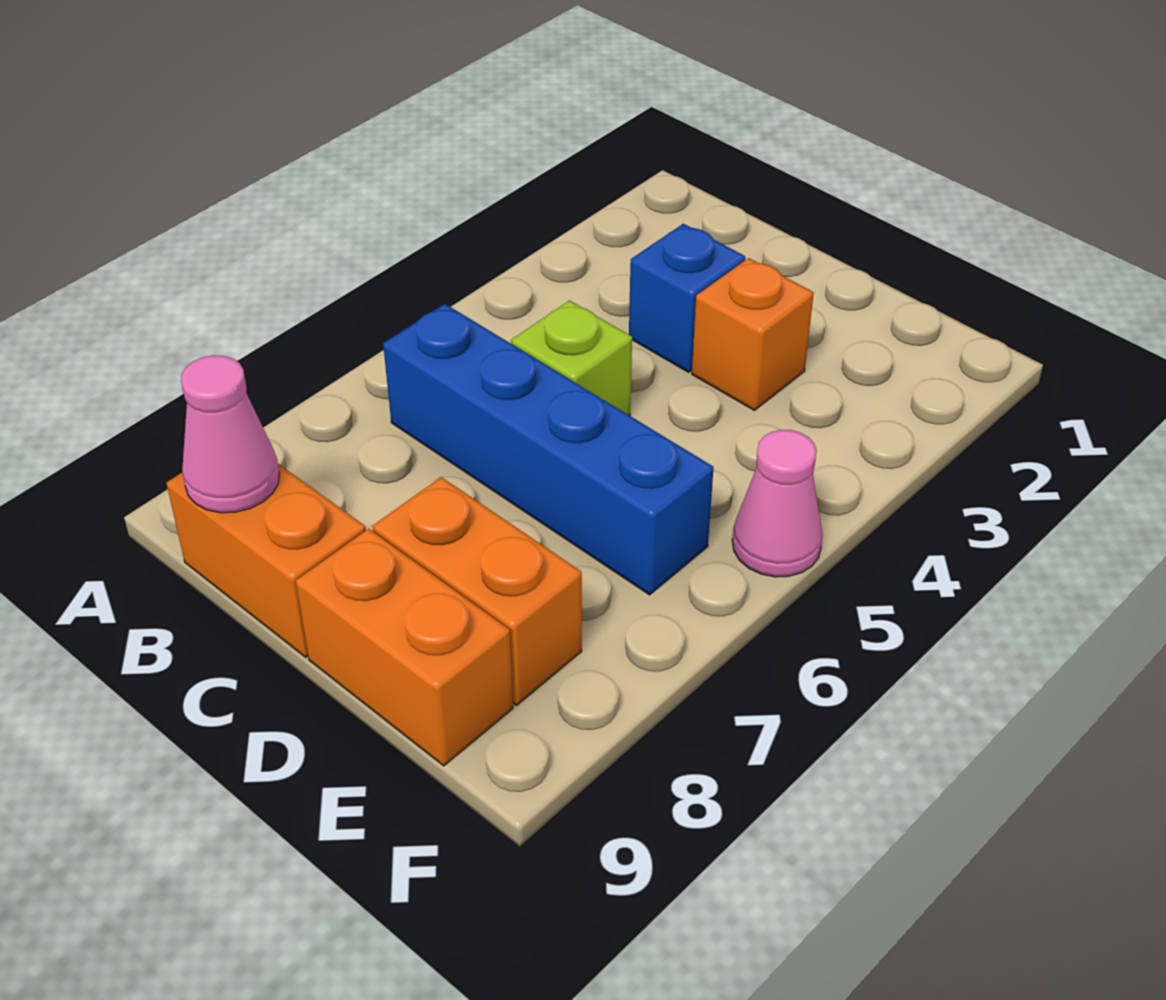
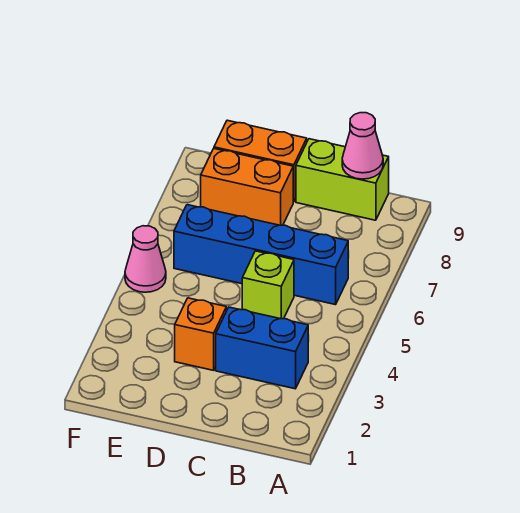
orange brick B9:C9 level 1 -> lime brick B9:C9 level 1
blue brick C3 level 1 -> blue brick B3:C3 level 1

